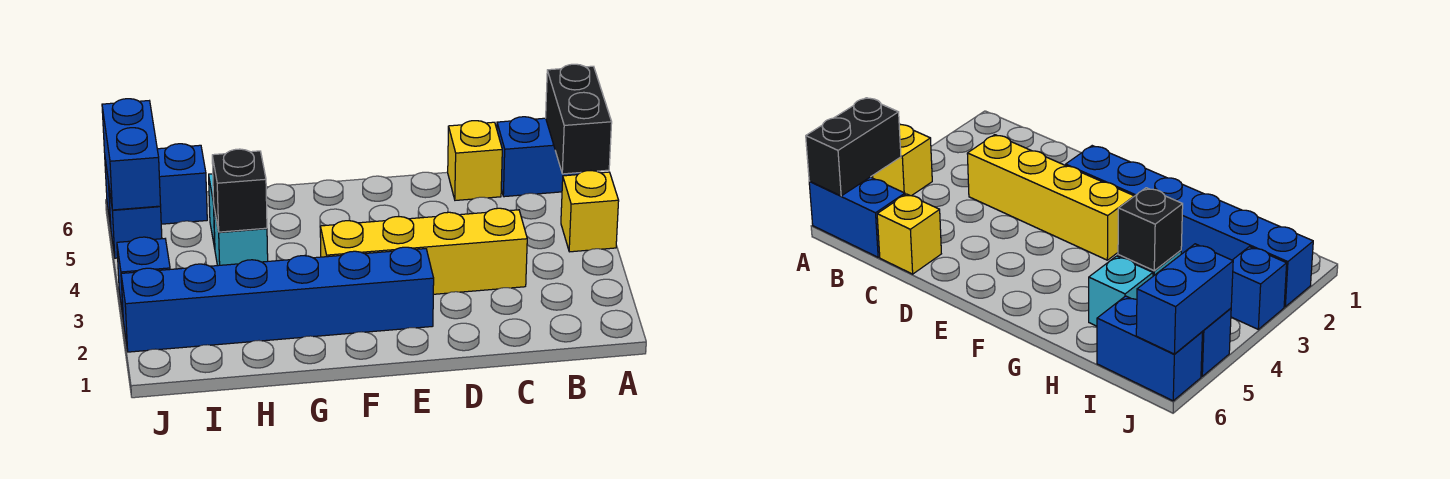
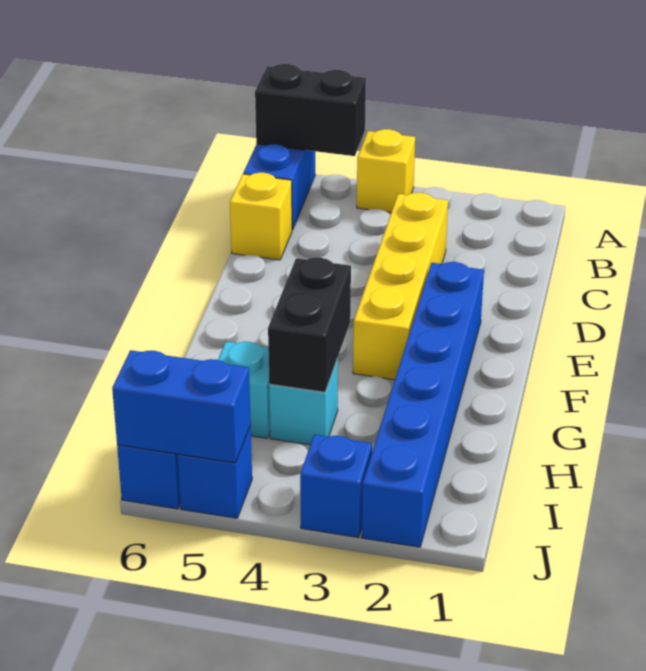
black brick H4 level 2 -> black brick G4:H4 level 2

